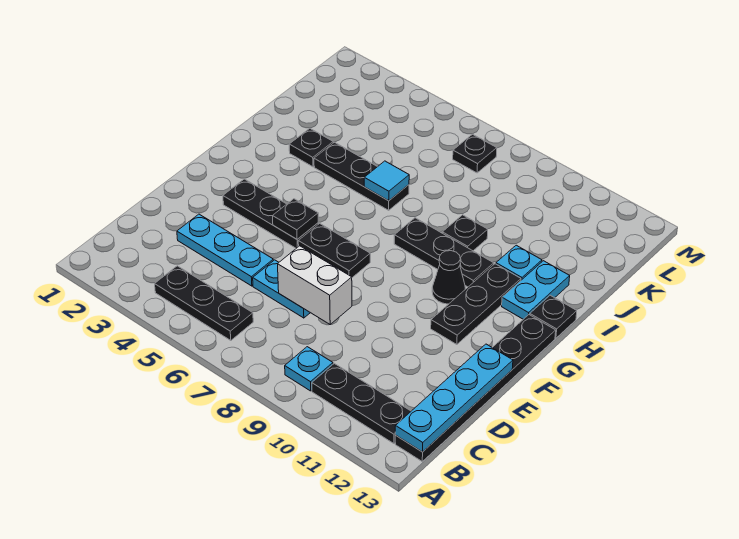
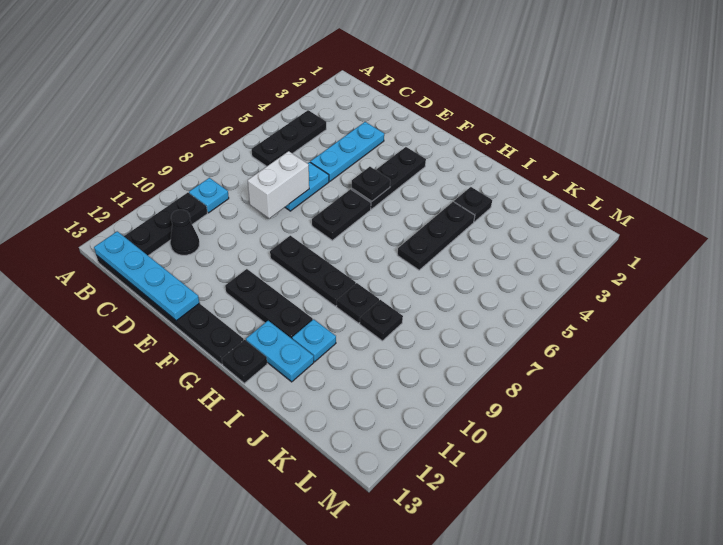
black cone G10 level 1 -> black cone C11 level 1
black plate H8:H10 level 1 -> black plate F9:H9 level 1
cyan tile I6 level 2 -> none
black plate L7 level 1 -> black plate J9 level 1

